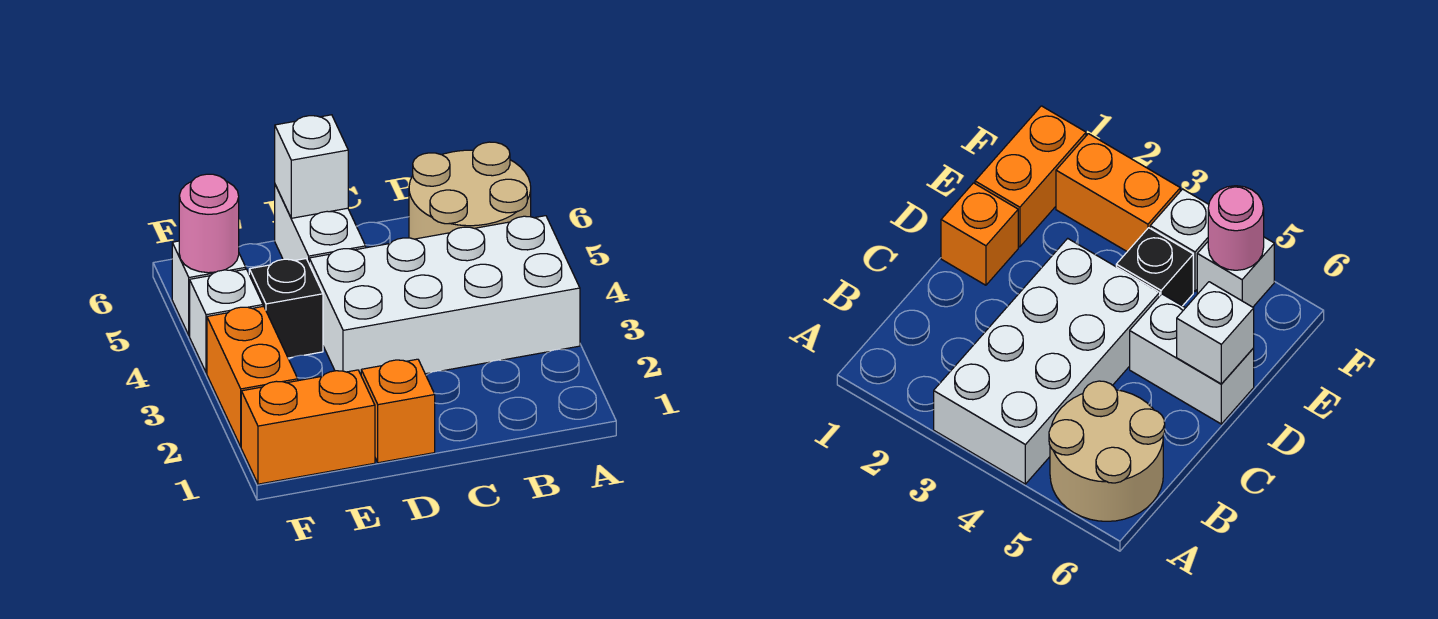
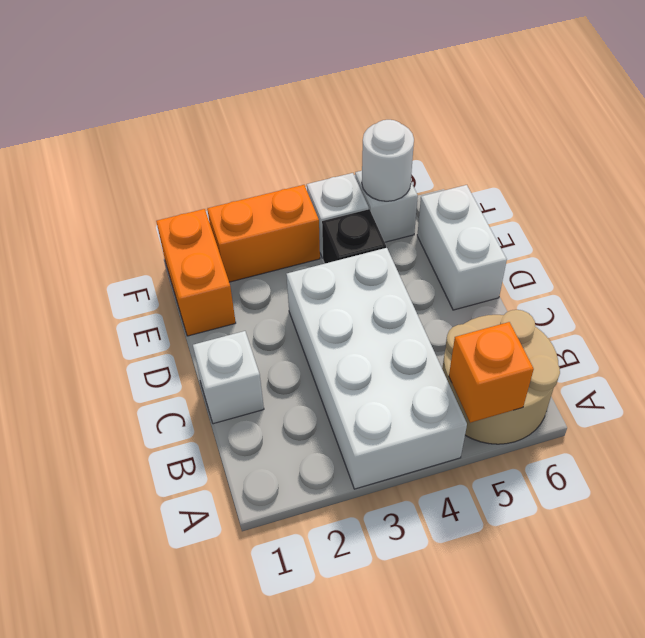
orange brick D1 level 1 -> orange brick A5 level 2
white brick D5:D6 level 1 -> white brick D6:E6 level 1
white brick D6 level 2 -> white brick C1 level 1
pink round brick F5 level 2 -> white round brick F5 level 2

